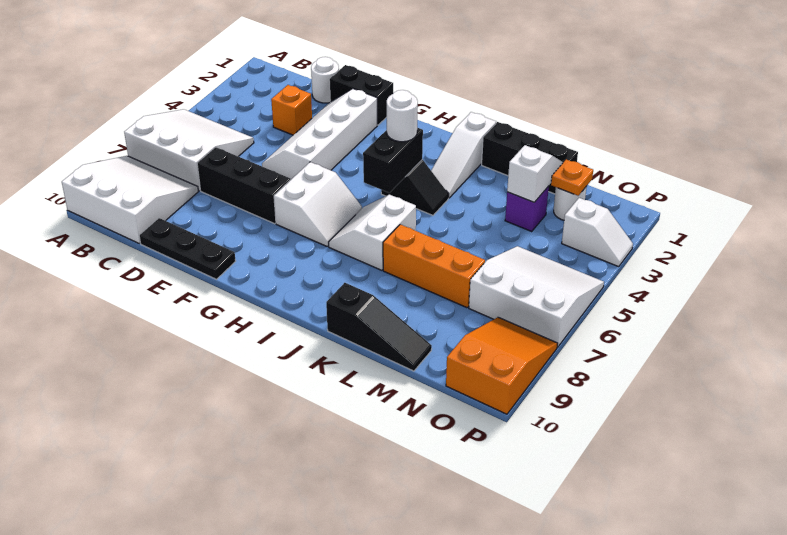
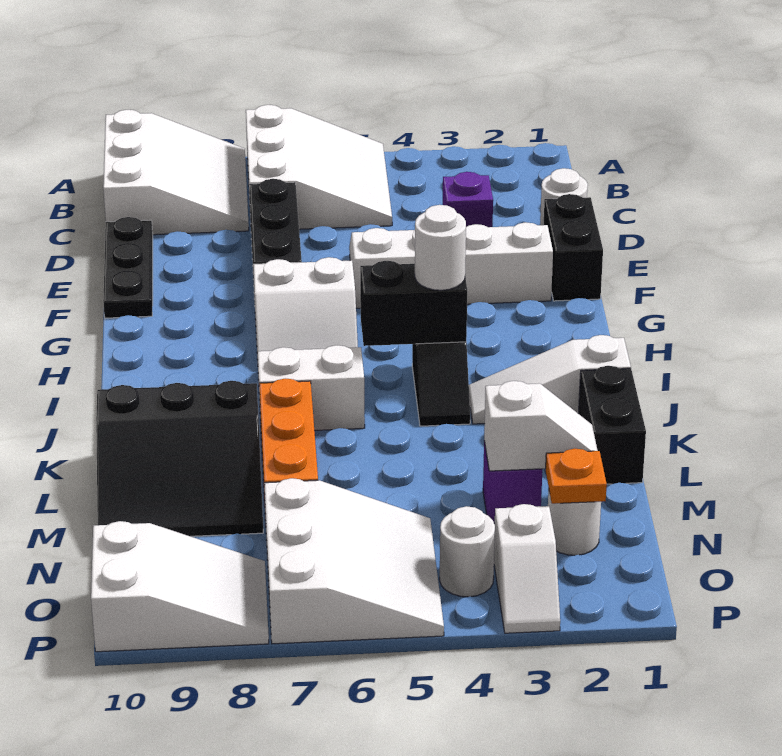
orange brick D3 level 1 -> purple brick D3 level 1
black brick K1:M1 level 1 -> black brick K1:L1 level 1
black slope K10:M10 level 1 top K -> black slope K8:M10 level 1 top K
none -> white round brick O4 level 1
orange slope O8:P10 level 1 top 10 -> white slope O8:P10 level 1 top 10

